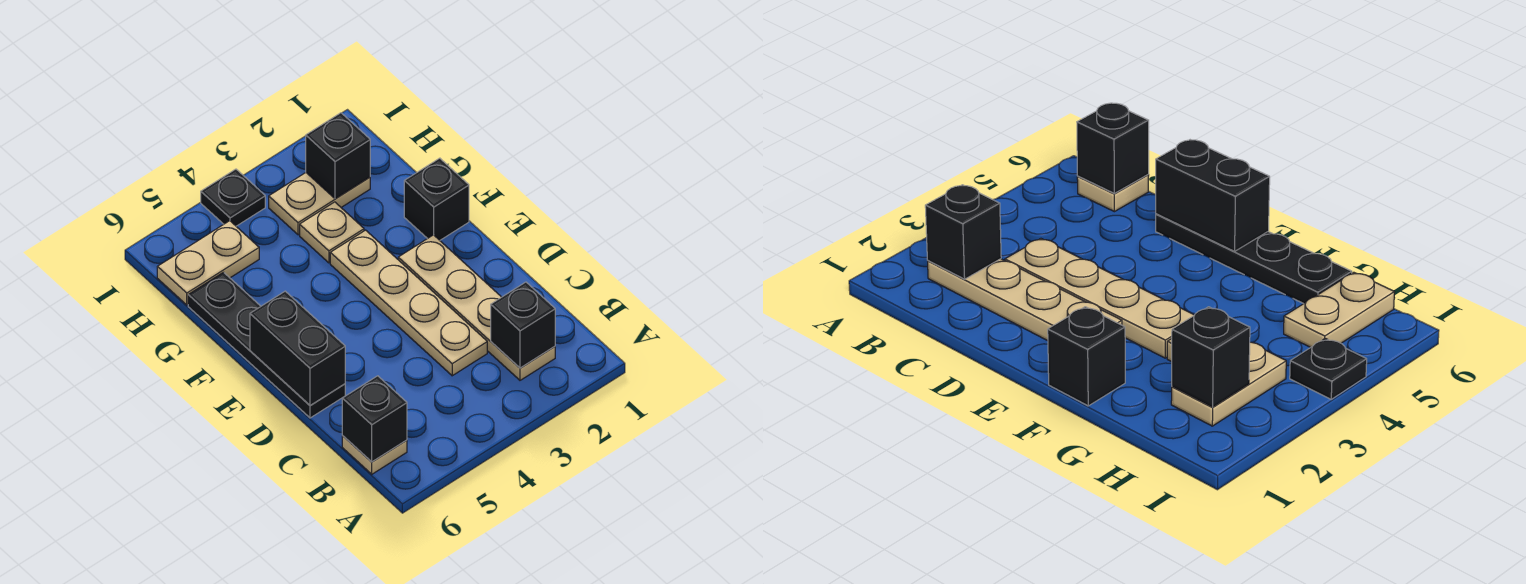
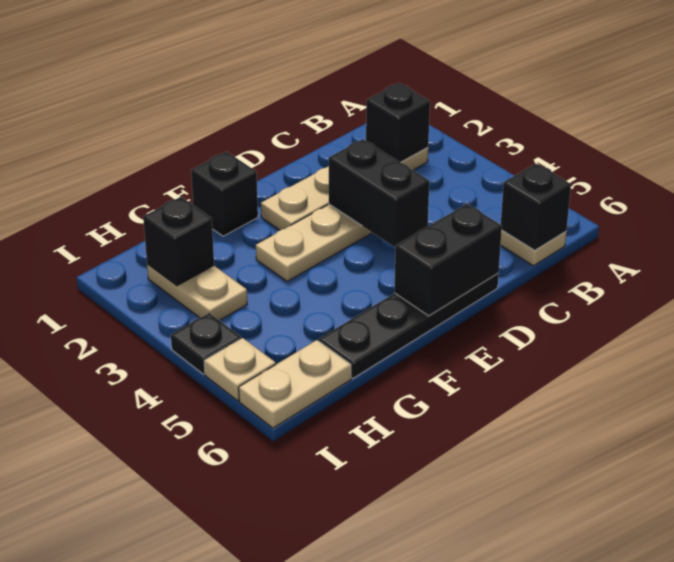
none -> black brick D3:D4 level 2
tan plate G3 level 1 -> tan plate I5 level 1
tan plate H5:H6 level 1 -> tan plate H6:I6 level 1

